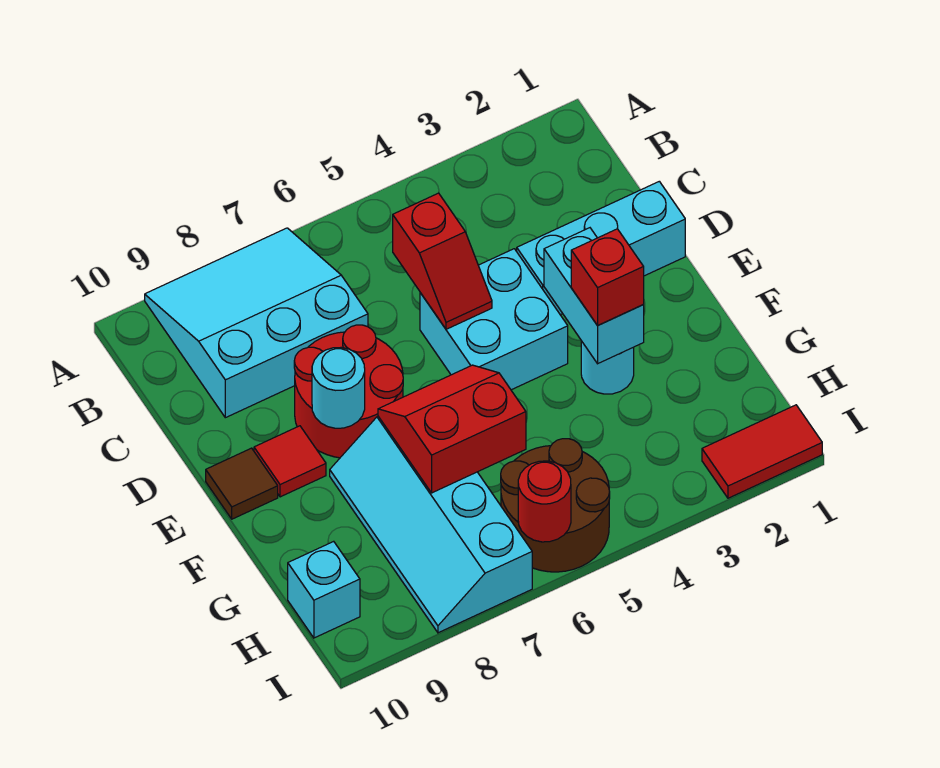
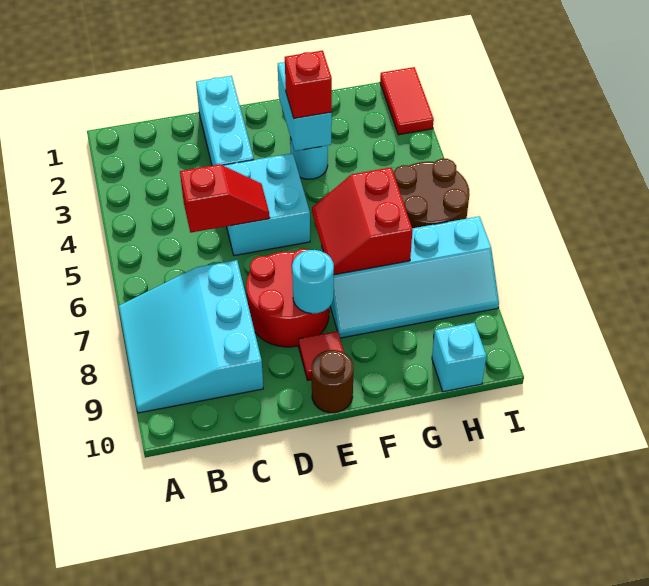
cyan brick E3:F3 level 2 -> cyan brick F2:F3 level 2
brown tile E10 level 1 -> brown round brick E10 level 1
red round brick I6 level 2 -> none

